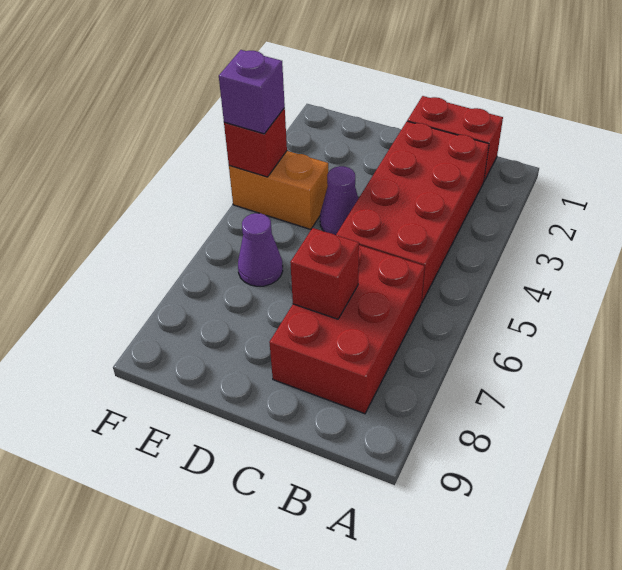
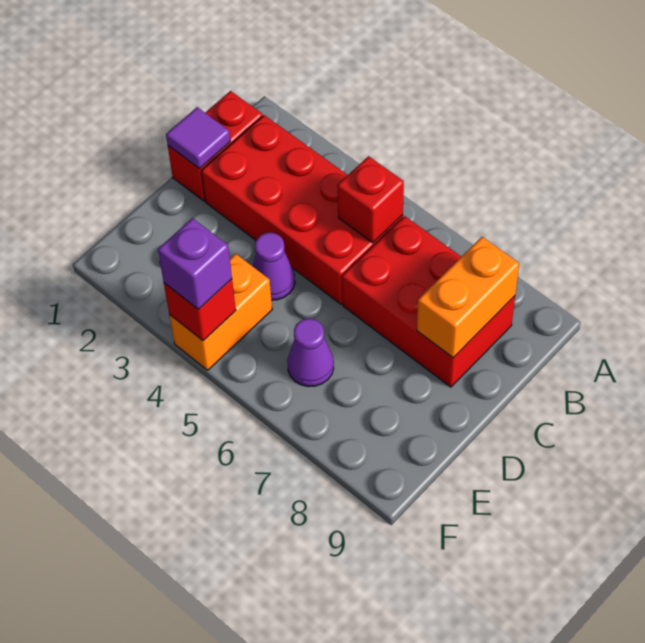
none -> orange brick B8:C8 level 2
none -> purple tile C1 level 2
red brick C7 level 2 -> red brick B5 level 2

